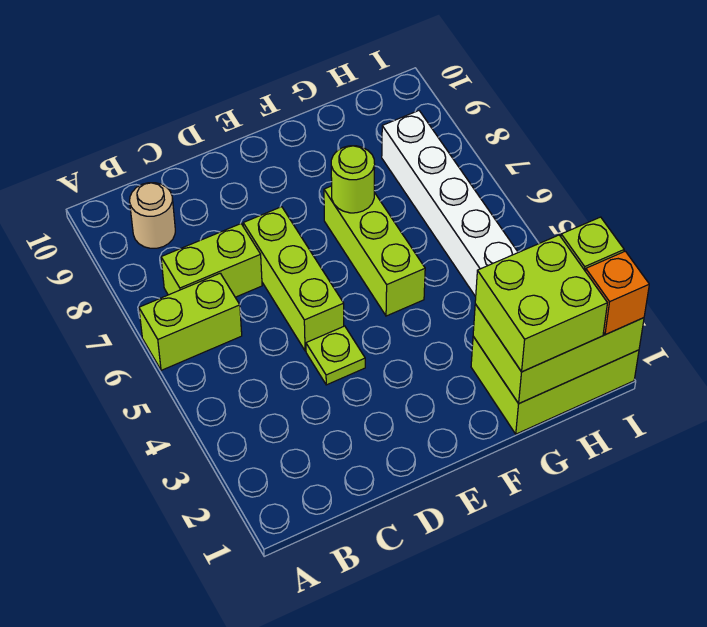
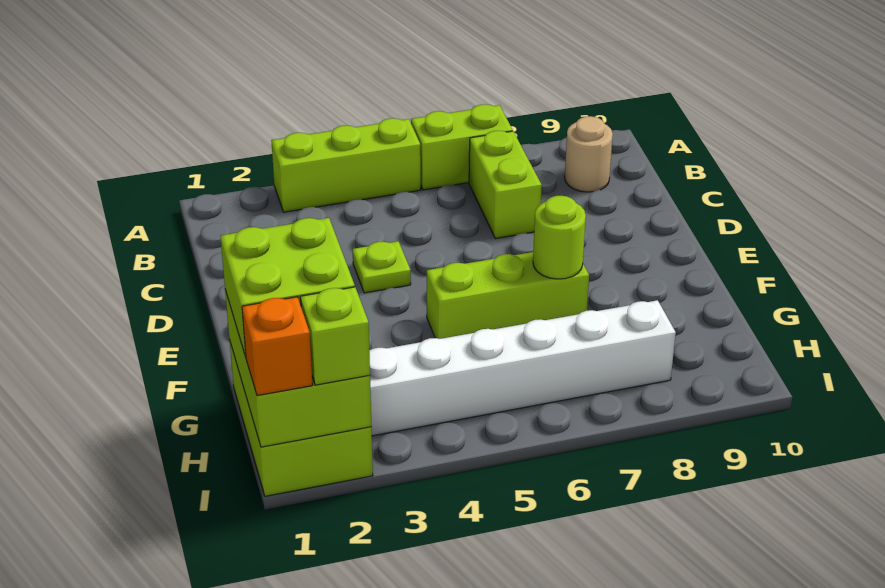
lime brick A6:B6 level 1 -> lime brick A6:A7 level 1
lime brick D5:D7 level 1 -> lime brick A3:A5 level 1

